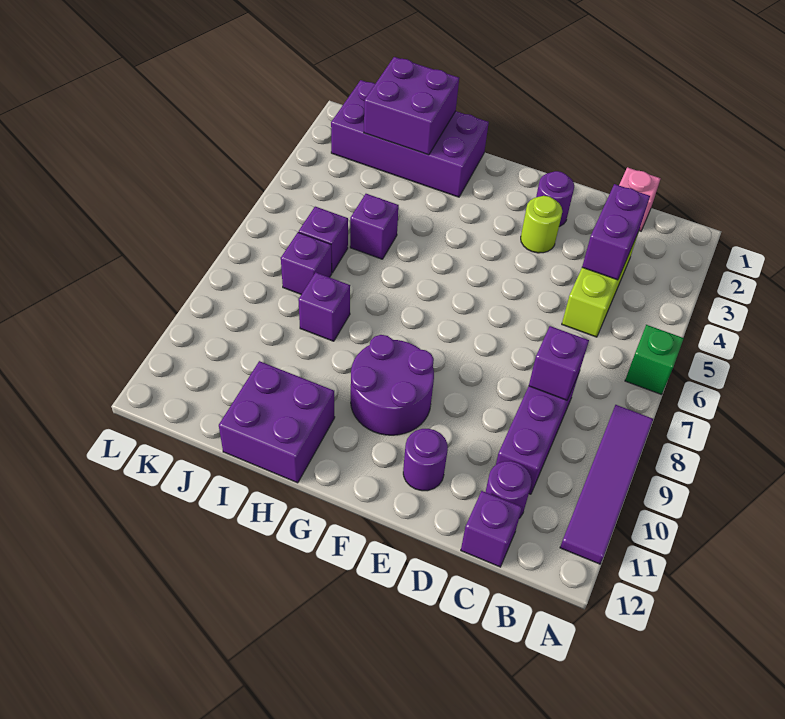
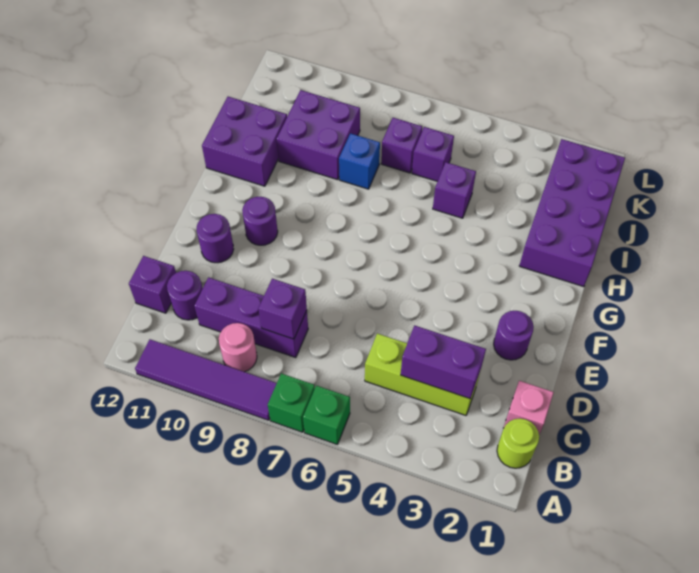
none -> green brick A7 level 1
none -> pink round brick B9 level 1
lime round brick E3 level 1 -> lime round brick B1 level 1
purple round brick F9:G10 level 1 -> purple round brick F10 level 1
purple brick I1:J2 level 2 -> purple brick I9:J10 level 1
purple brick I8 level 1 -> blue brick I8 level 1

